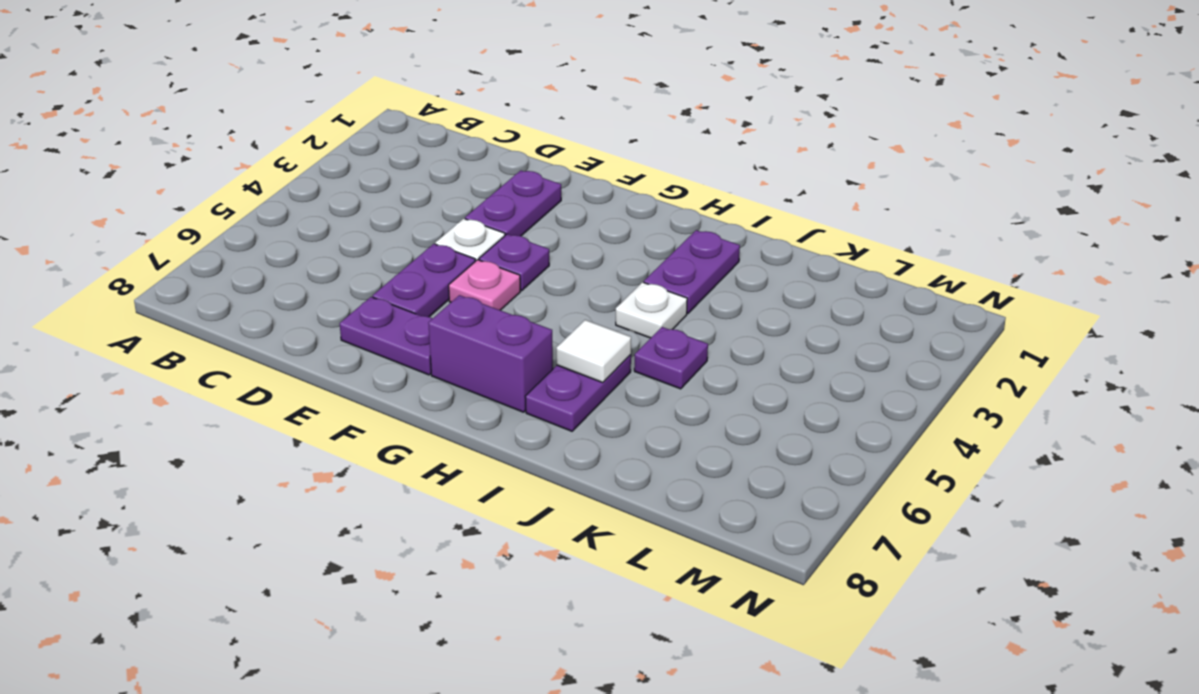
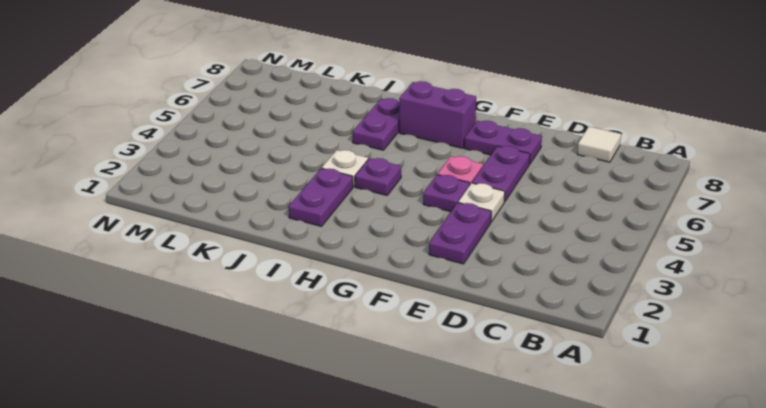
white tile I6 level 2 -> white tile C8 level 1
purple plate J5 level 1 -> purple plate H4 level 1

